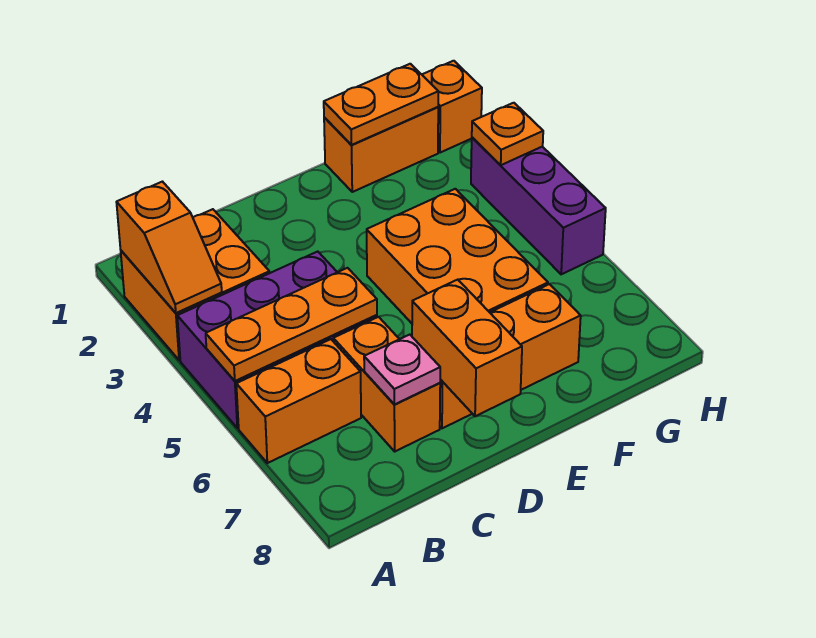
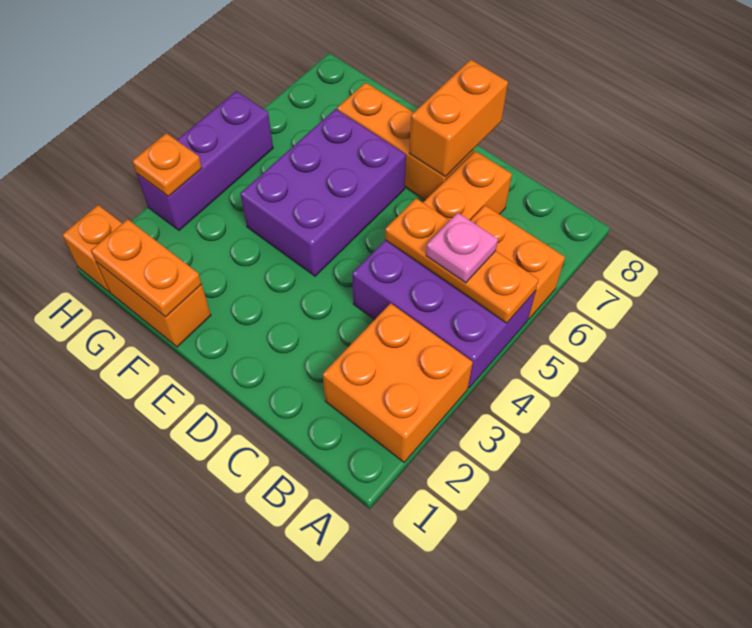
orange slope A2:A3 level 2 top 2 -> none
pink plate C7 level 2 -> pink plate B5 level 3
orange brick E4:F6 level 1 -> purple brick E4:F6 level 1

